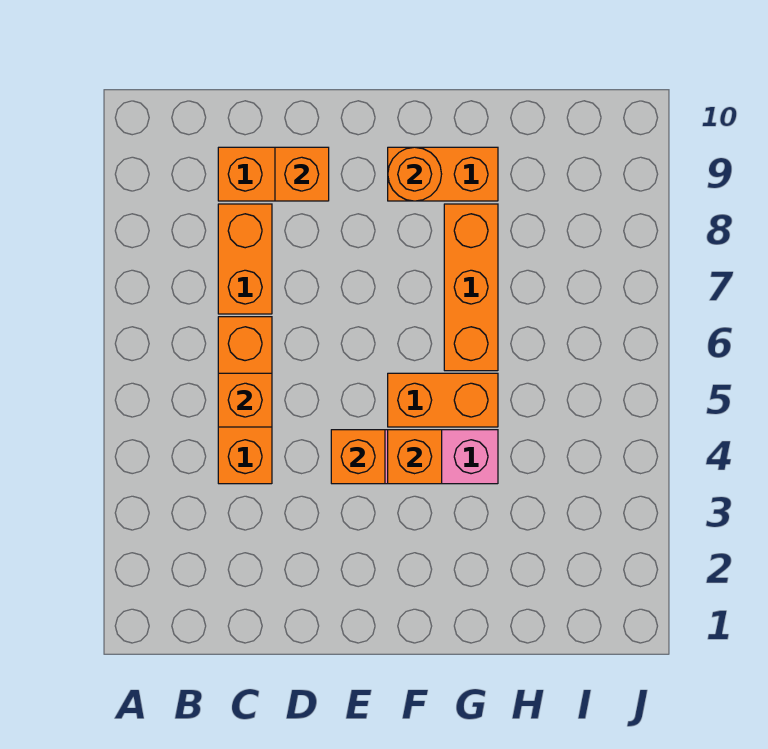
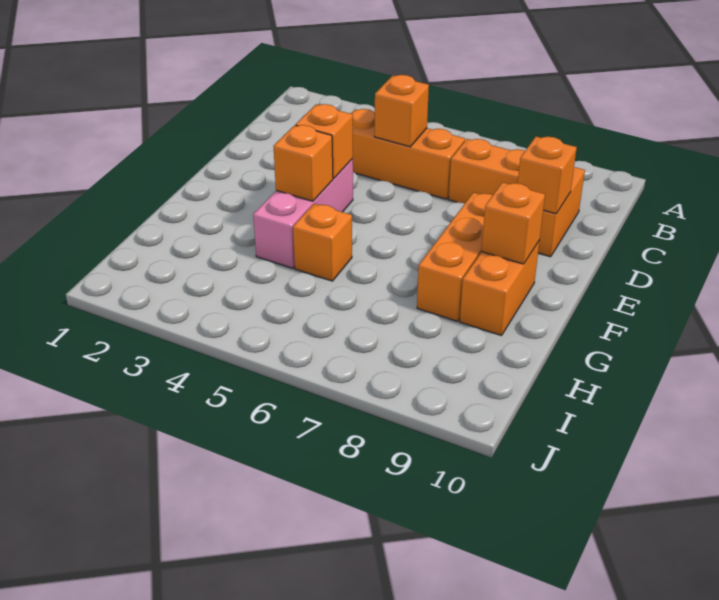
orange brick F5:G5 level 1 -> orange brick G5 level 1
orange round brick F9 level 2 -> orange brick F9 level 2
orange brick G6:G8 level 1 -> orange brick E8:G8 level 1

